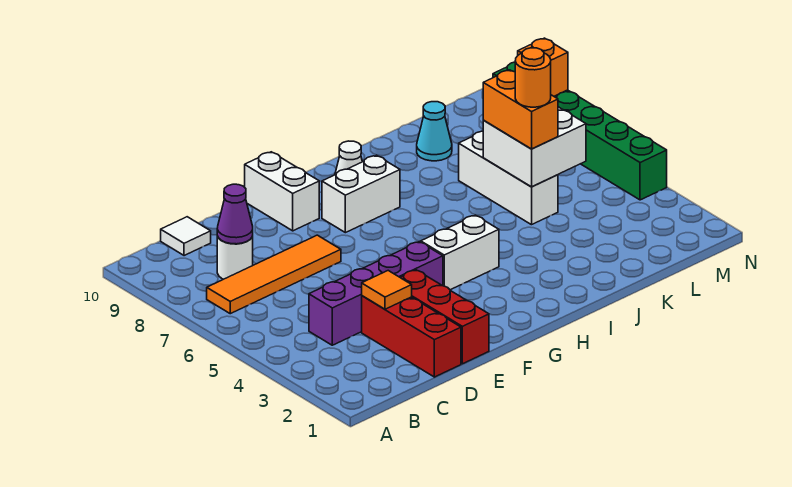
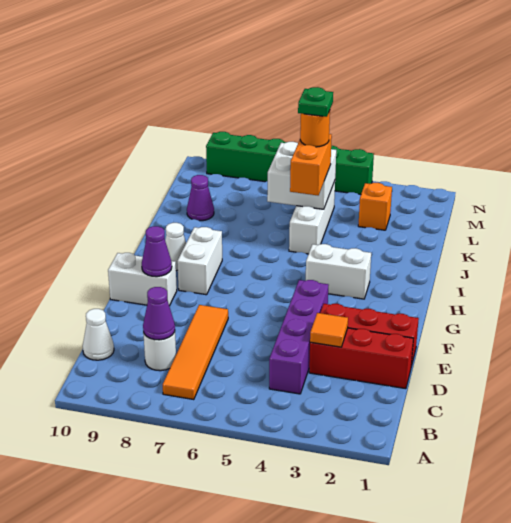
white tile C10 level 1 -> white cone C10 level 1
none -> purple cone F9 level 2
white brick G4:H4 level 1 -> white brick H3:H4 level 1
white brick K5:K7 level 1 -> white brick J5:L5 level 1
orange brick K5:K6 level 3 -> orange brick J5:K5 level 3
none -> green plate K5 level 5
cyan cone K9 level 1 -> purple cone K9 level 1
orange brick N8 level 2 -> orange brick L3 level 1

